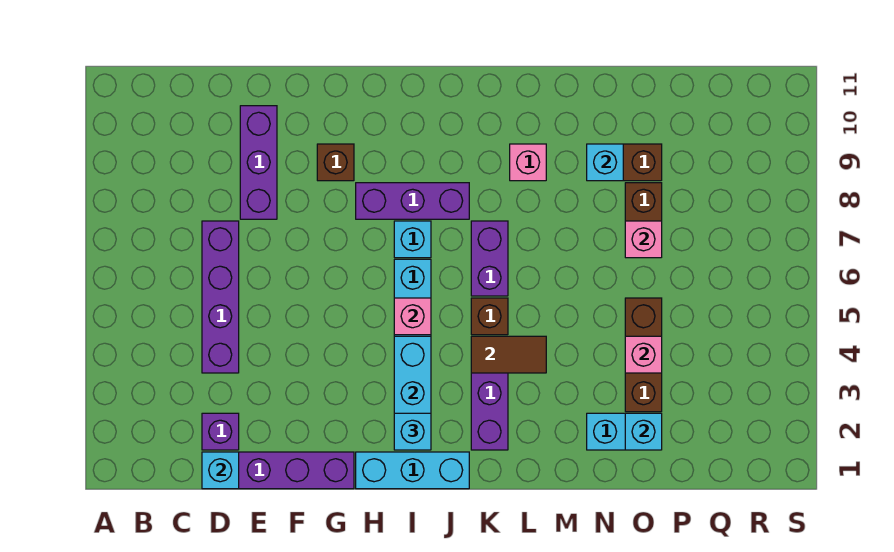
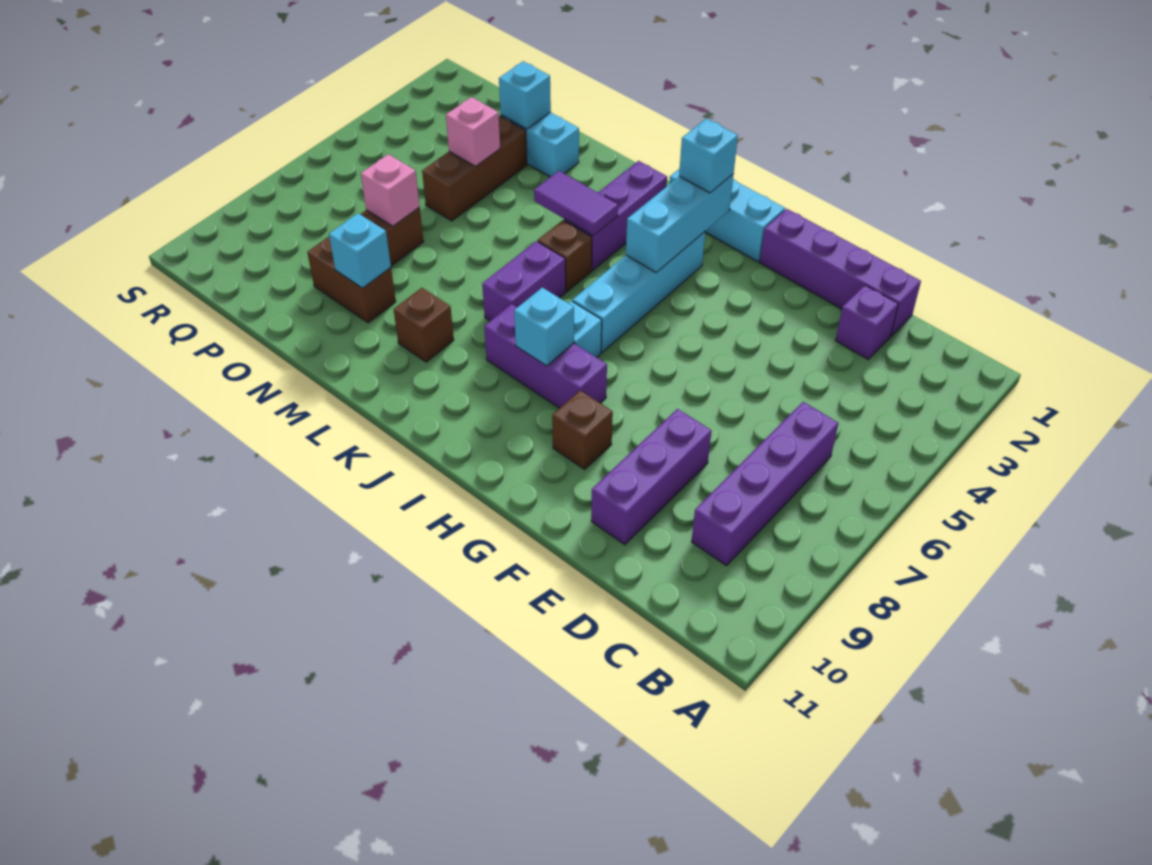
cyan brick D1 level 2 -> cyan brick I8 level 2
purple brick D4:D7 level 1 -> purple brick C6:C9 level 1
pink brick I5 level 2 -> none
brown tile K4:L4 level 2 -> purple tile K4:L4 level 2
pink brick L9 level 1 -> brown brick L9 level 1

